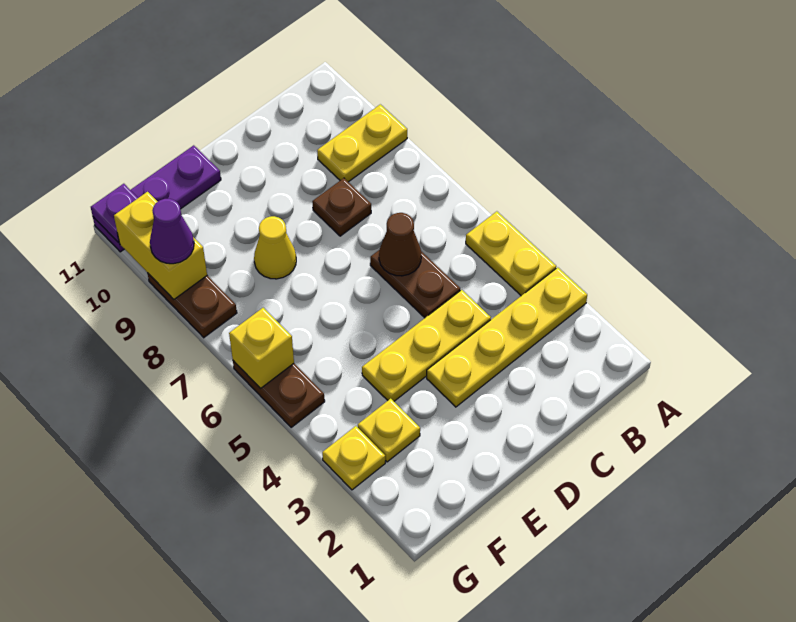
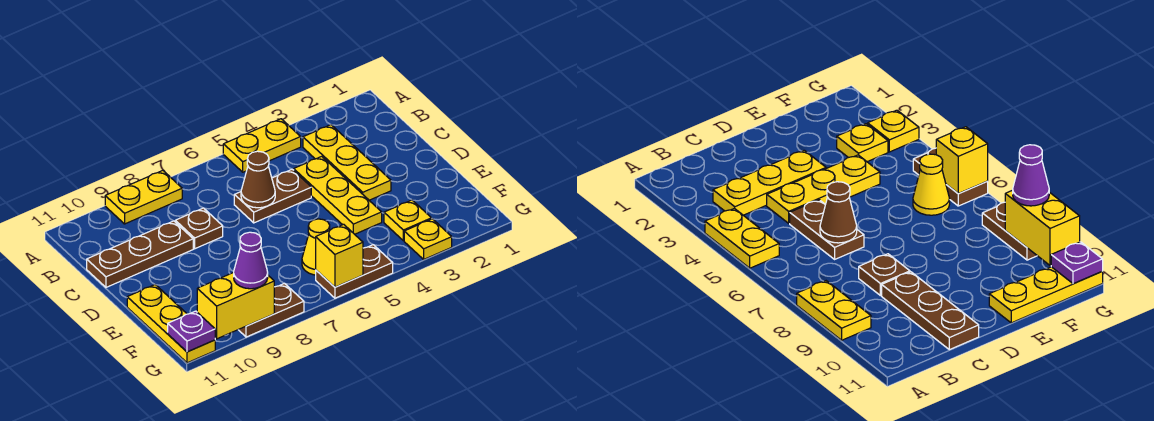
yellow plate A3:D3 level 1 -> yellow plate B3:D3 level 1
yellow plate A9:B9 level 1 -> yellow plate A8:A9 level 1
none -> brown plate C9:C11 level 1
yellow cone E8 level 1 -> yellow cone F6 level 1
purple plate E11:G11 level 1 -> yellow plate E11:G11 level 1

